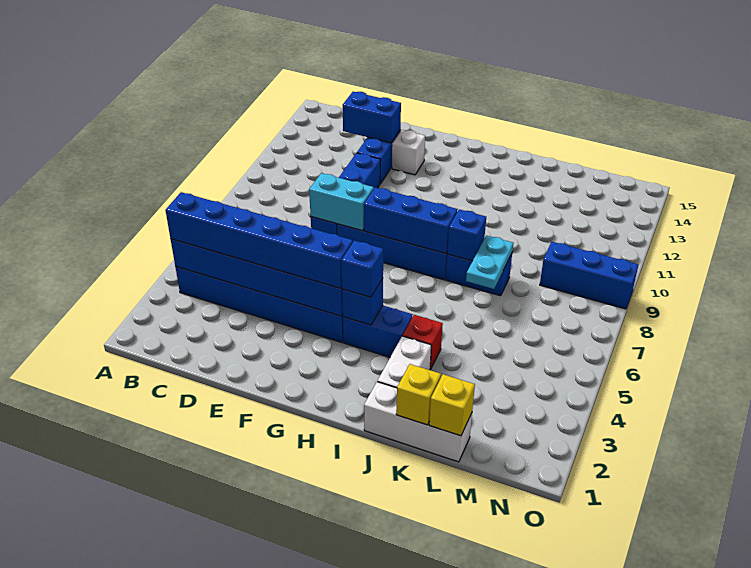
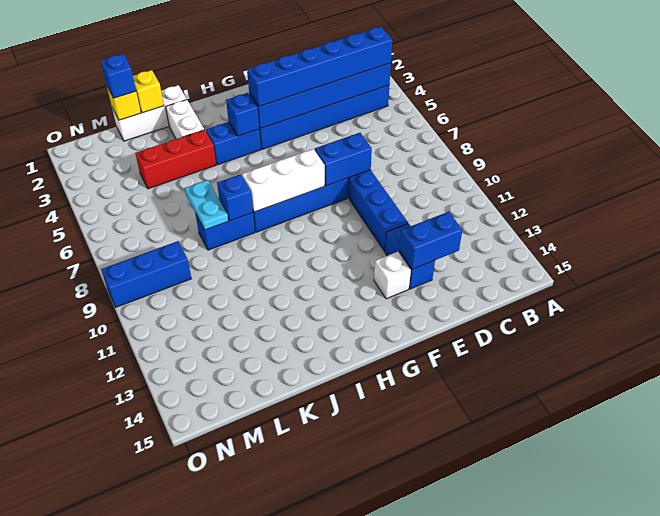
cyan brick E8:F8 level 2 -> blue brick E8:F8 level 2
blue brick G8:I8 level 2 -> white brick G8:I8 level 2
blue brick H4 level 3 -> blue brick L1 level 3
red brick J4 level 1 -> red brick J4:L4 level 1

